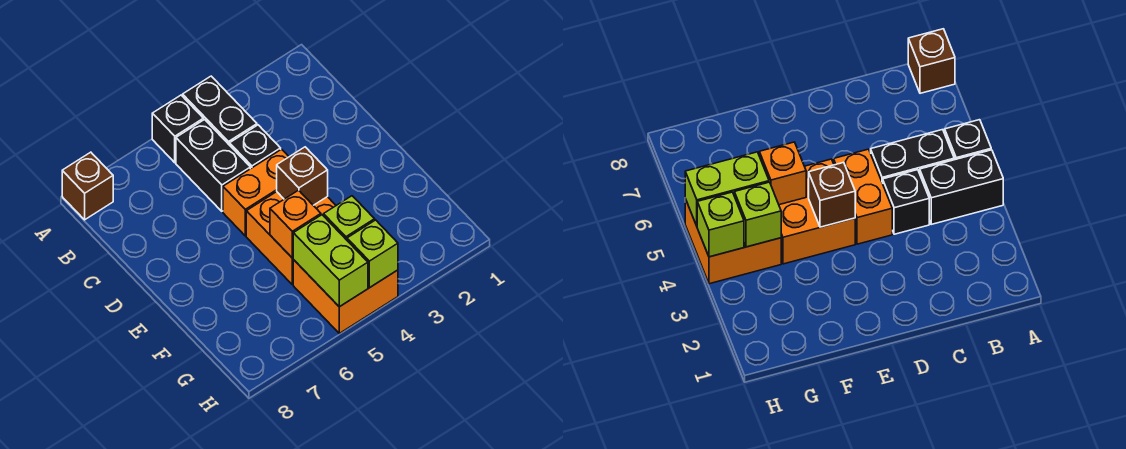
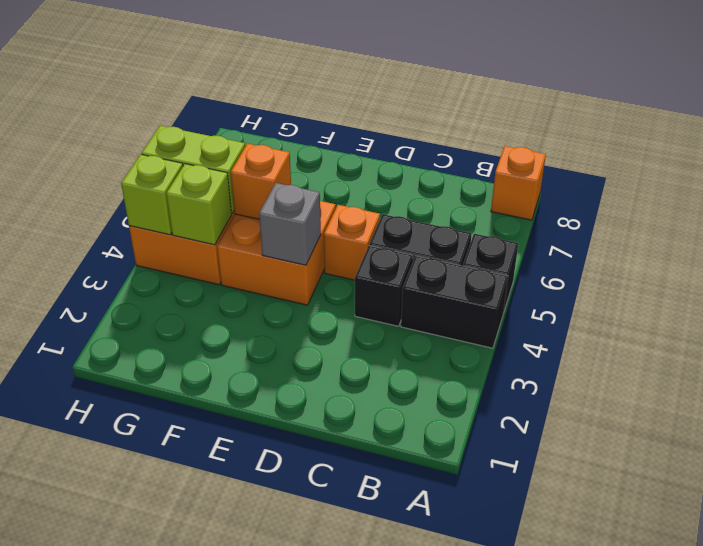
brown brick A8 level 1 -> orange brick A8 level 1
orange brick D4:D5 level 1 -> orange brick D5 level 1
brown brick E4 level 2 -> grey brick E4 level 2

